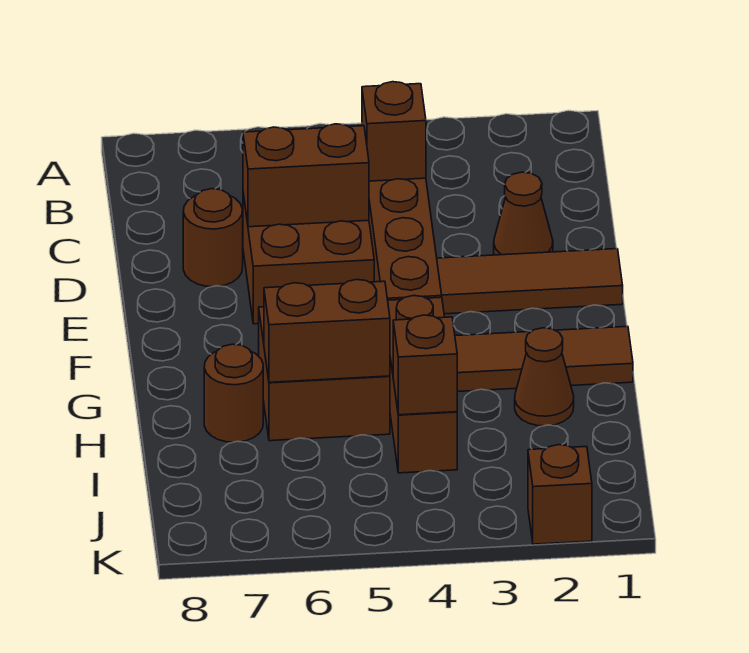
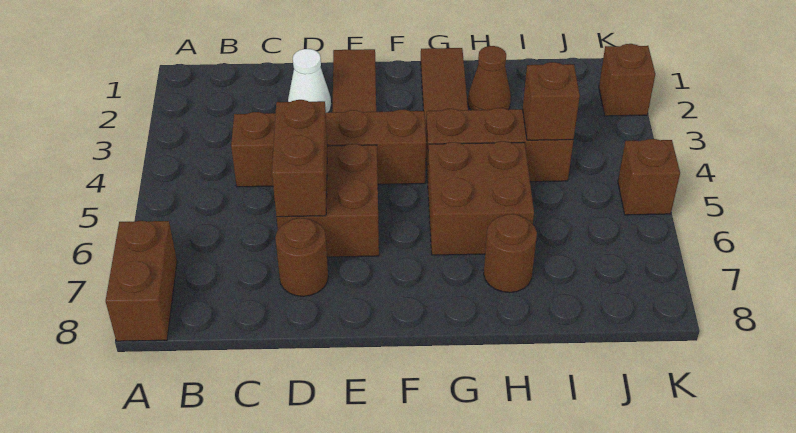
brown brick C4 level 2 -> brown brick K5 level 1
brown cone D2 level 1 -> white cone D2 level 1
brown brick H5:H6 level 2 -> brown brick A7:A8 level 1

